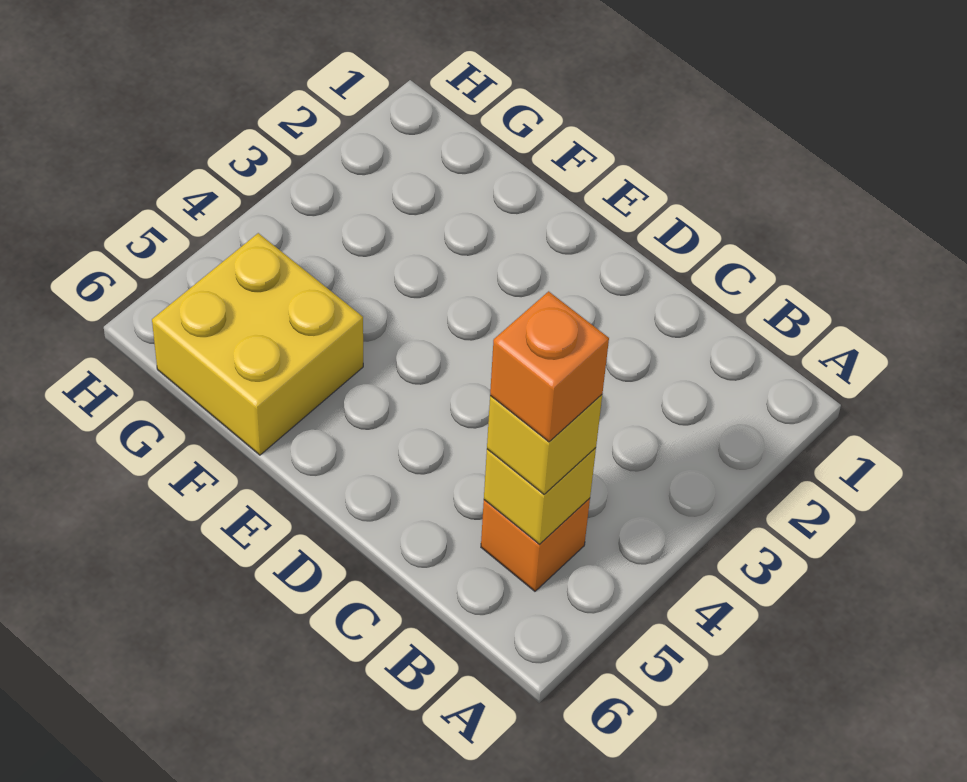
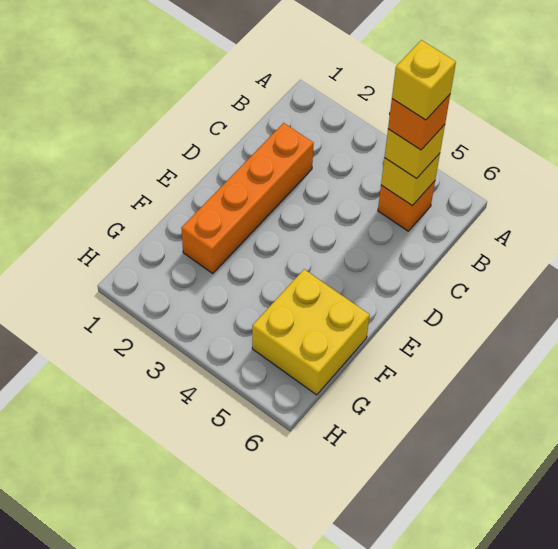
none -> yellow brick B5 level 5
none -> orange brick C2:F2 level 1

